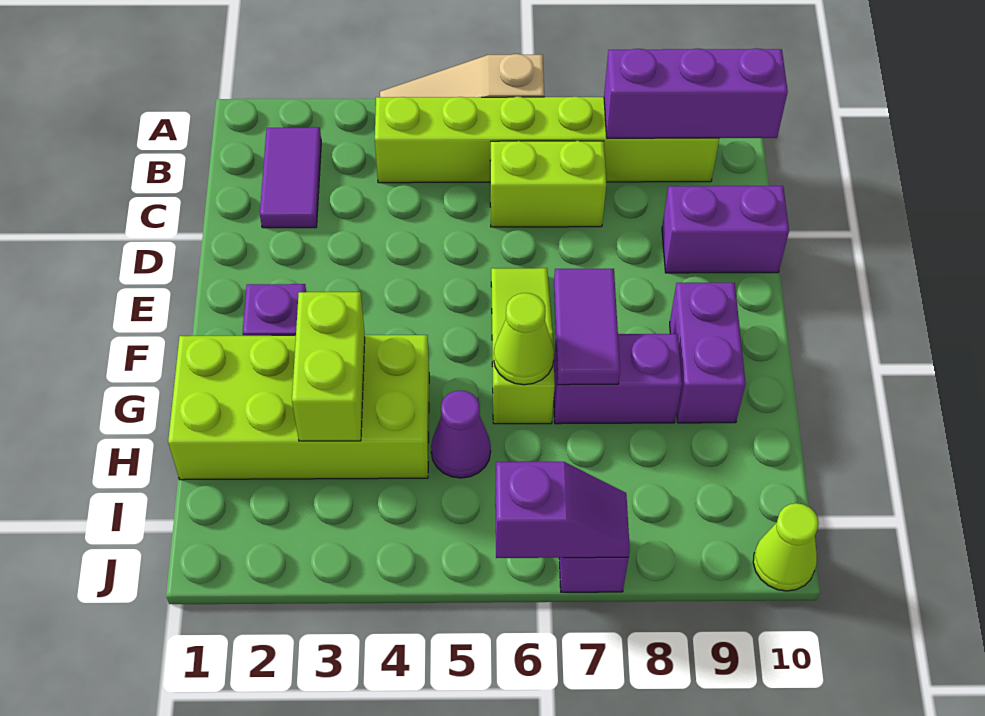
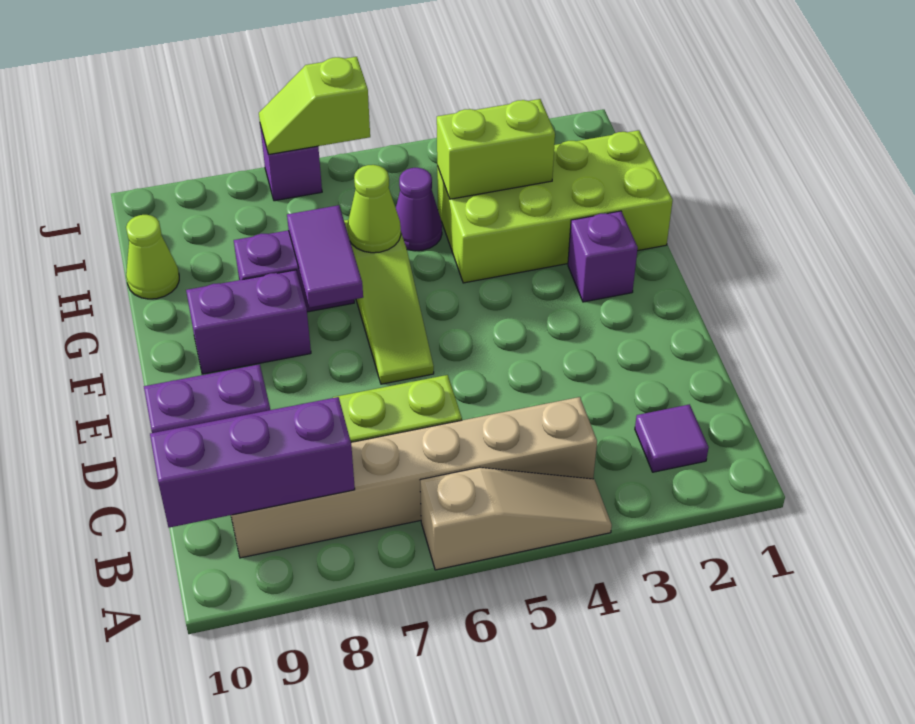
purple tile B2:C2 level 1 -> purple tile B2 level 1
lime brick B4:B9 level 1 -> tan brick B4:B9 level 1
purple brick F9:G9 level 1 -> purple brick F8:F9 level 1
lime brick G3:H3 level 2 -> lime brick H3:H4 level 2
purple slope J6:J7 level 2 top 6 -> lime slope J6:J7 level 2 top 6
lime cone J10 level 1 -> lime cone H10 level 1

